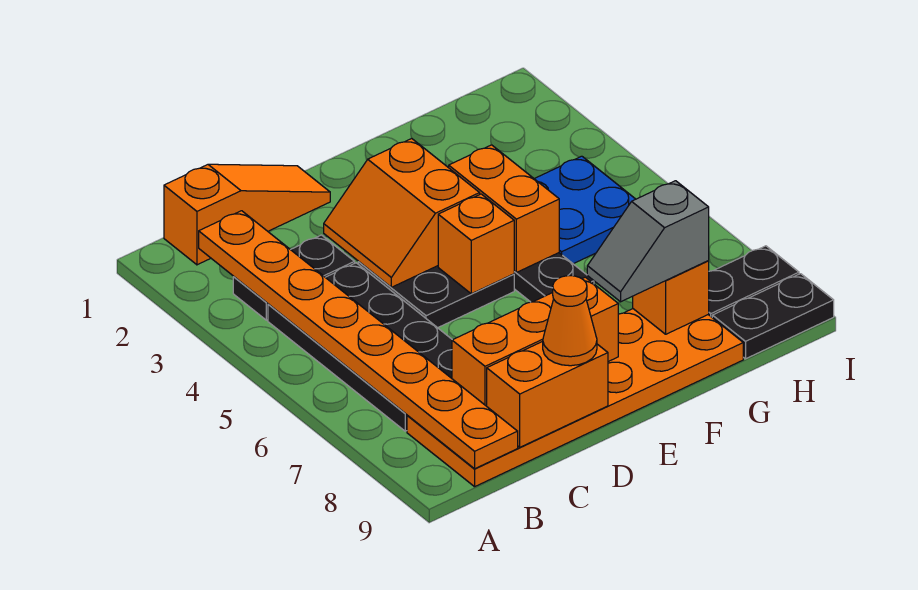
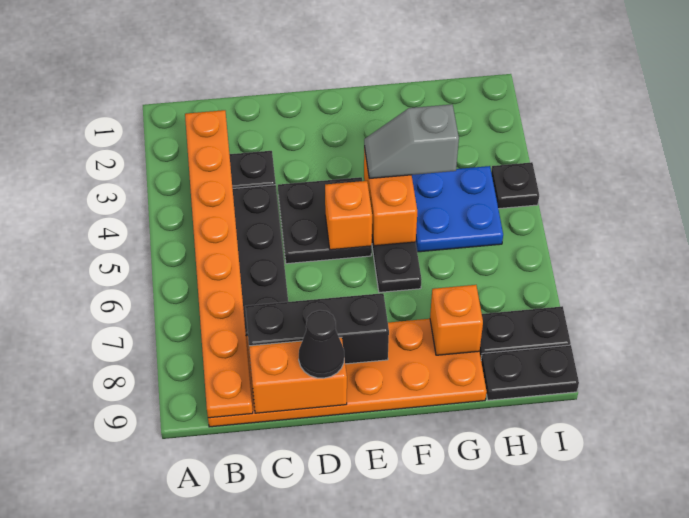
orange slope B1:D1 level 1 top B -> none
orange brick C8:E8 level 2 -> black brick C8:E8 level 2
orange slope D3:E4 level 2 top E -> none
orange cone D9 level 3 -> black cone D9 level 3
grey slope F8:G8 level 3 top G -> grey slope F4:G4 level 3 top G
none -> black plate I4 level 1

